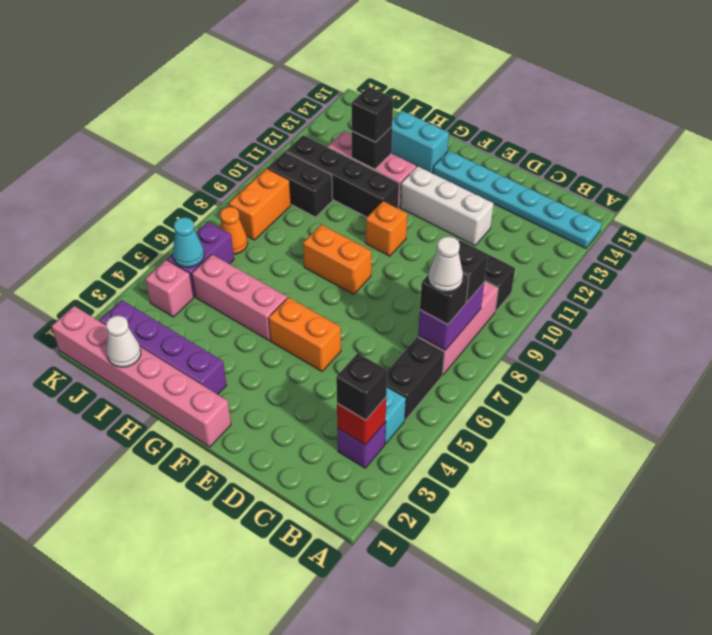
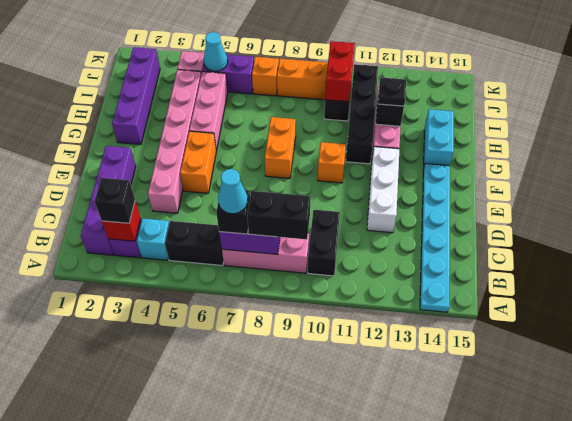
none -> purple brick B2:E2 level 1
white cone B7 level 4 -> cyan cone B7 level 4
black brick B8 level 3 -> black brick B8:B9 level 3
pink brick F1:K1 level 1 -> pink brick D4:I4 level 1
black brick H12 level 3 -> black plate H12 level 3
white cone I1 level 2 -> none
none -> red brick I10:J10 level 2
orange cone J7 level 1 -> orange brick J7 level 1

